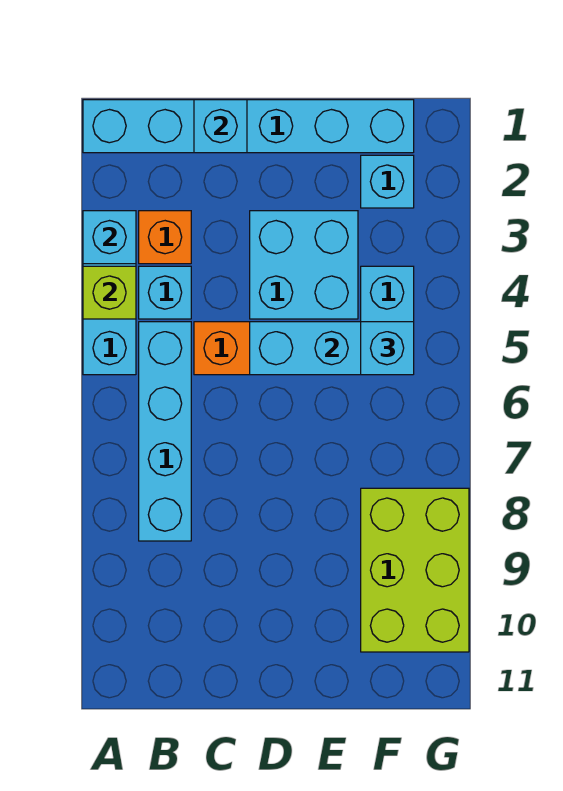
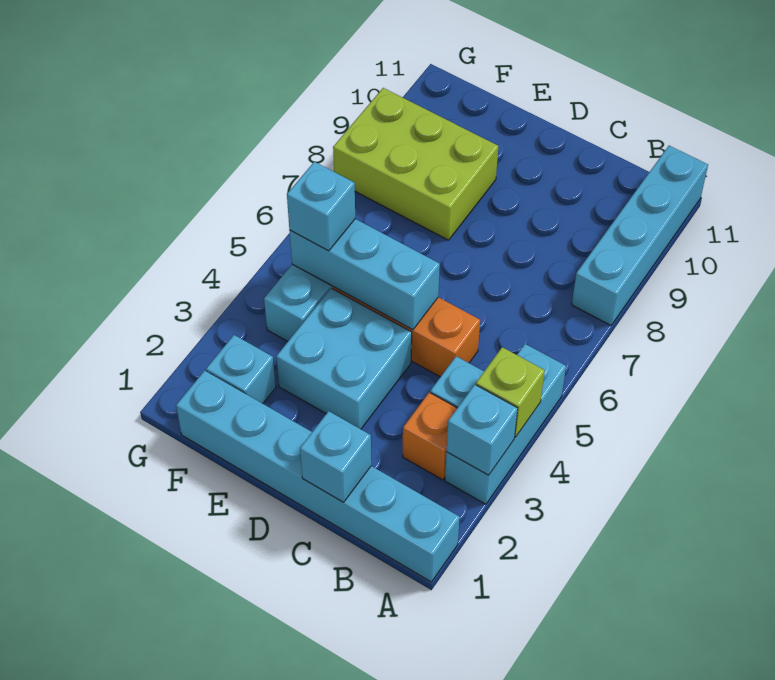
cyan brick B5:B8 level 1 -> cyan brick A8:A11 level 1
lime brick F8:G10 level 1 -> lime brick E8:G9 level 1

